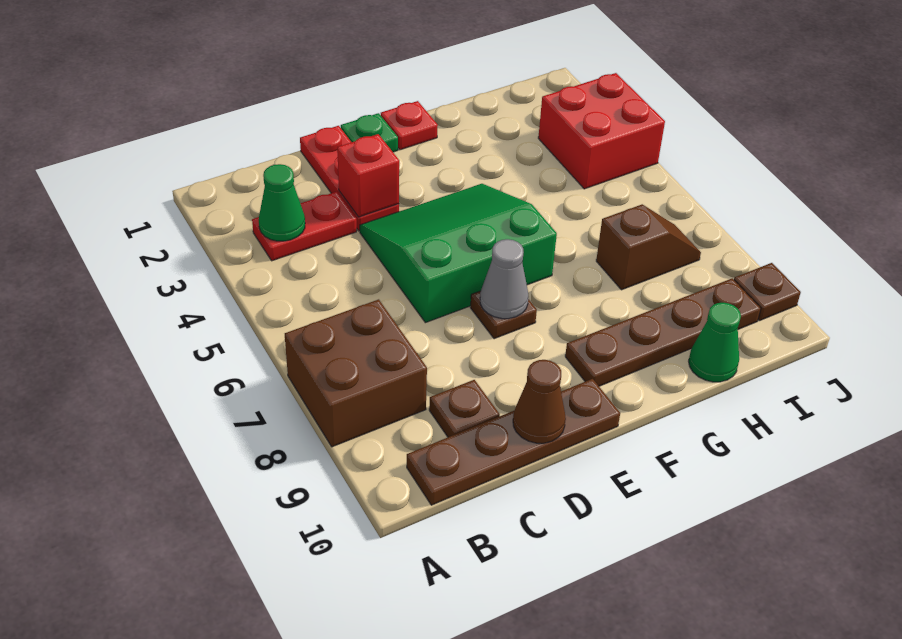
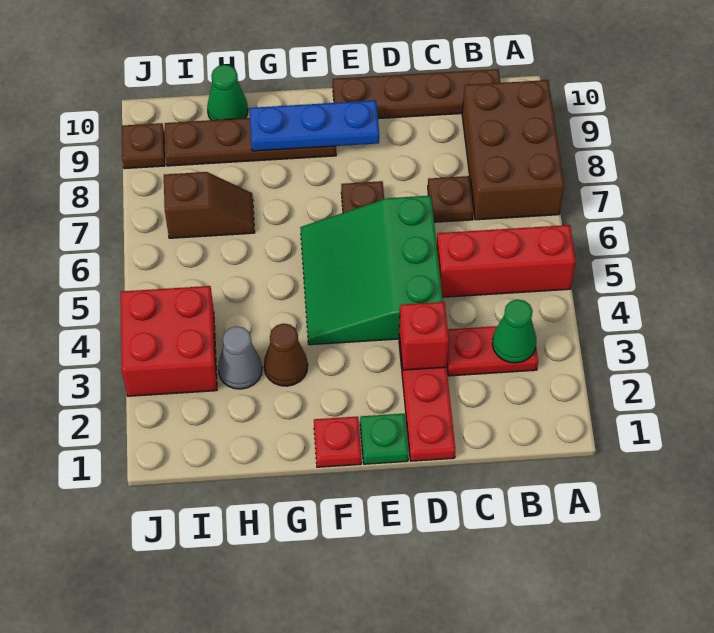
none -> red brick A5:C5 level 1
brown brick A7:B8 level 1 -> brown brick A7:B9 level 1
brown plate C9 level 1 -> brown plate C7 level 1
green slope D4:F6 level 1 top 6 -> green slope D4:F6 level 1 top D
brown cone D10 level 2 -> brown cone G3 level 1
grey cone E7 level 2 -> grey cone H3 level 1
none -> blue plate E9:G9 level 2
brown slope H7:I7 level 1 top H -> brown slope H7:I7 level 1 top I

